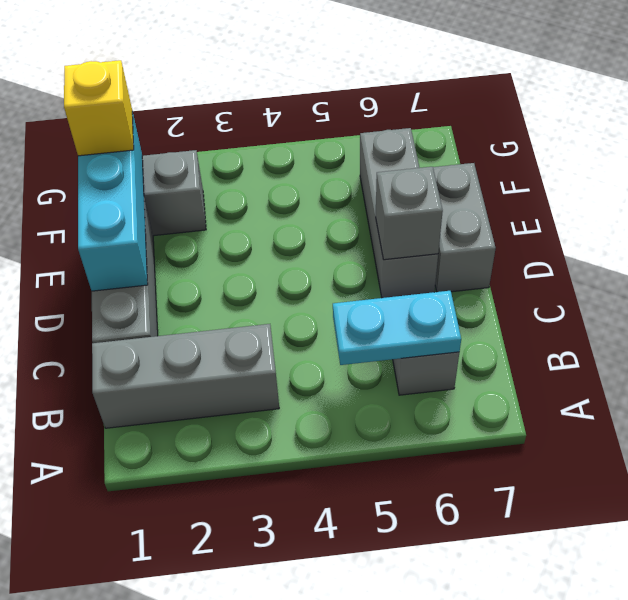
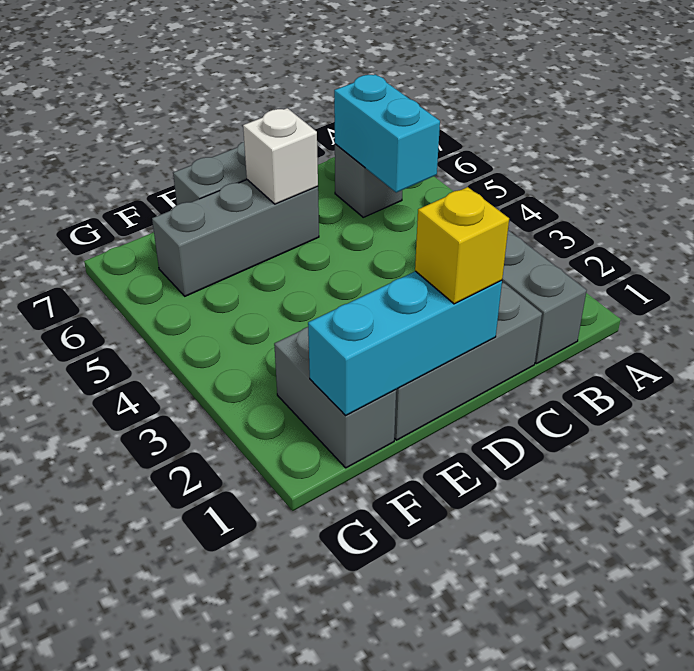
cyan plate B5:B6 level 2 -> cyan brick B5:B6 level 2
grey brick D6 level 2 -> white brick D6 level 2
yellow brick F1 level 3 -> yellow brick D1 level 3

